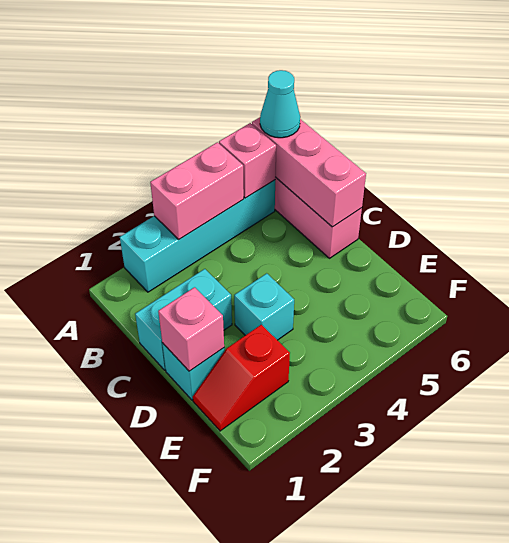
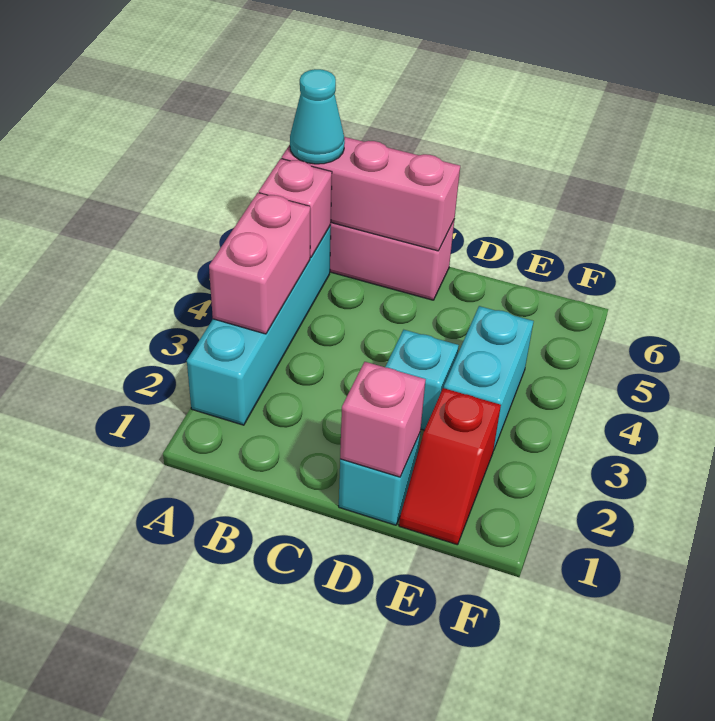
cyan brick C1:C2 level 1 -> cyan brick E3:E4 level 1

